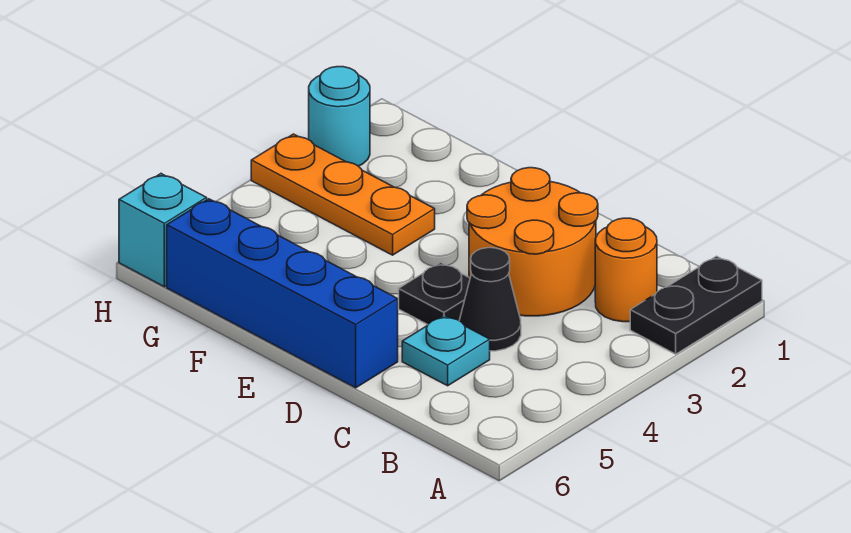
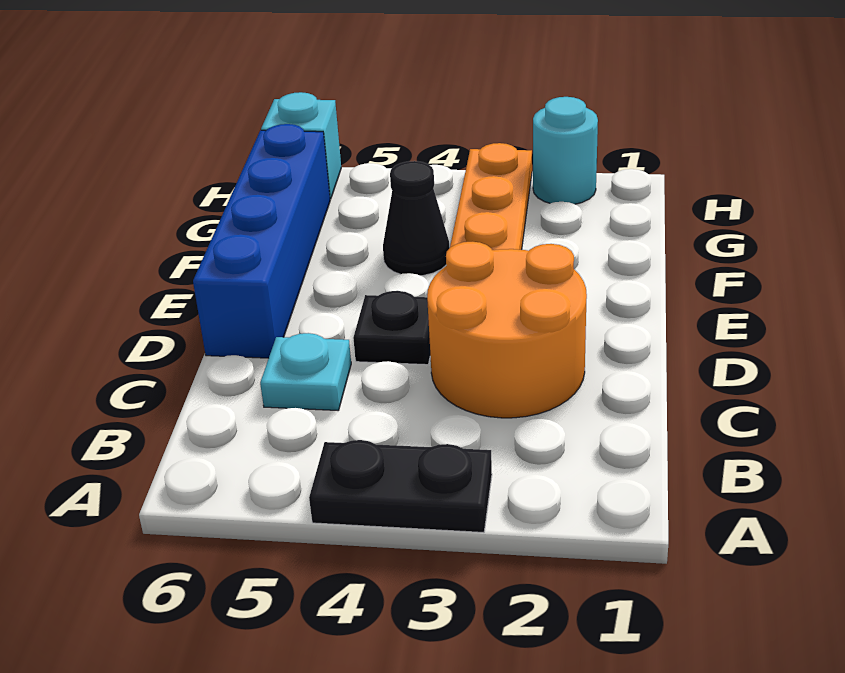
black plate A1:A2 level 1 -> black plate A3:A4 level 1
orange round brick B2 level 1 -> none
black cone C4 level 1 -> black cone F4 level 1

